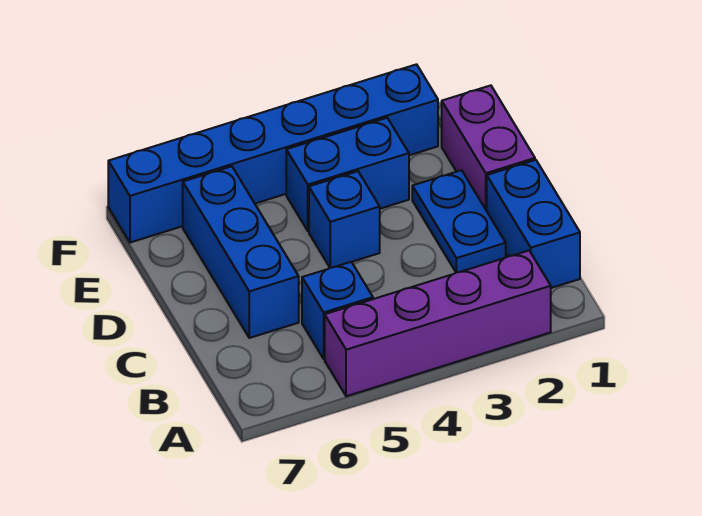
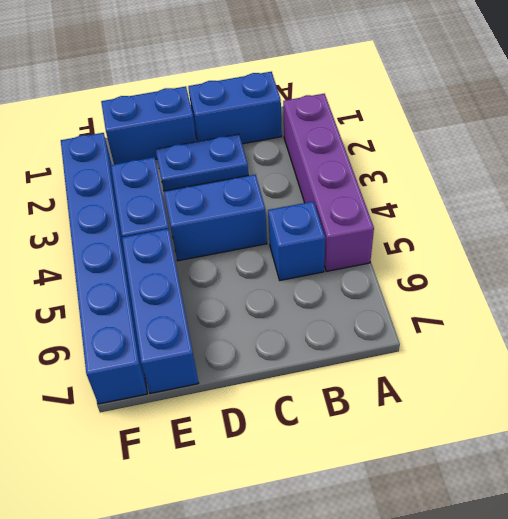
blue brick C6:E6 level 1 -> blue brick E5:E7 level 1
purple brick D1:E1 level 1 -> blue brick D1:E1 level 1
blue brick D4 level 1 -> blue brick C4:D4 level 1

